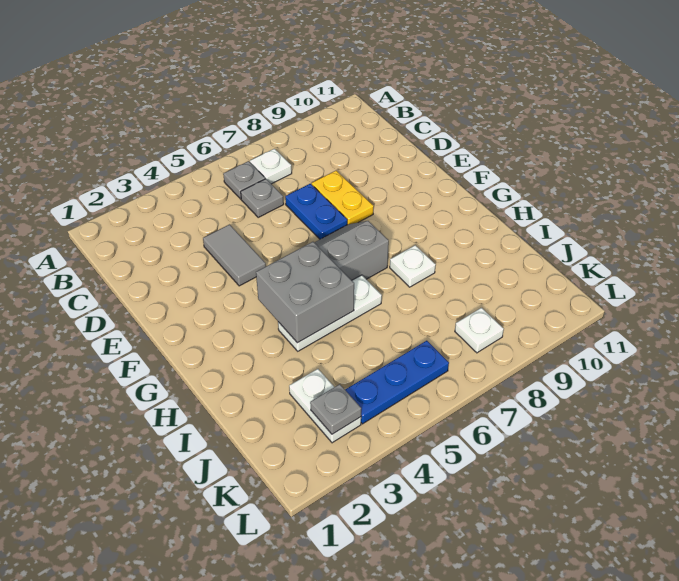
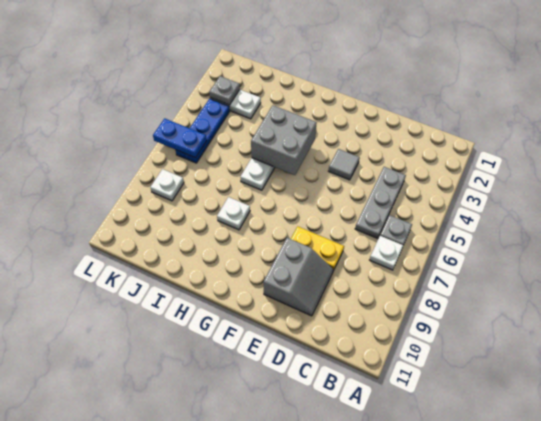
grey plate C6 level 1 -> grey plate C4:C6 level 1
grey tile D4:E4 level 1 -> grey tile E4 level 1
blue plate D7:E7 level 1 -> blue plate K6:L6 level 2
grey slope F6:G7 level 1 top G -> grey slope D9:E10 level 1 top E

